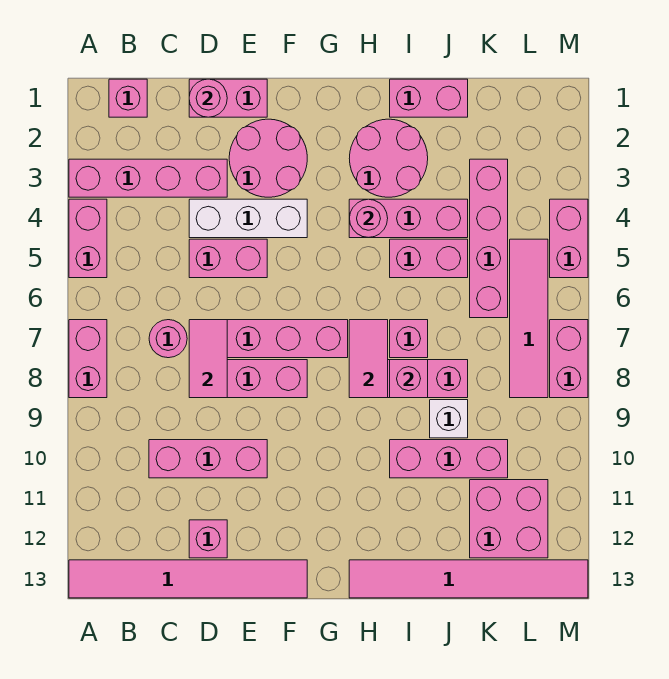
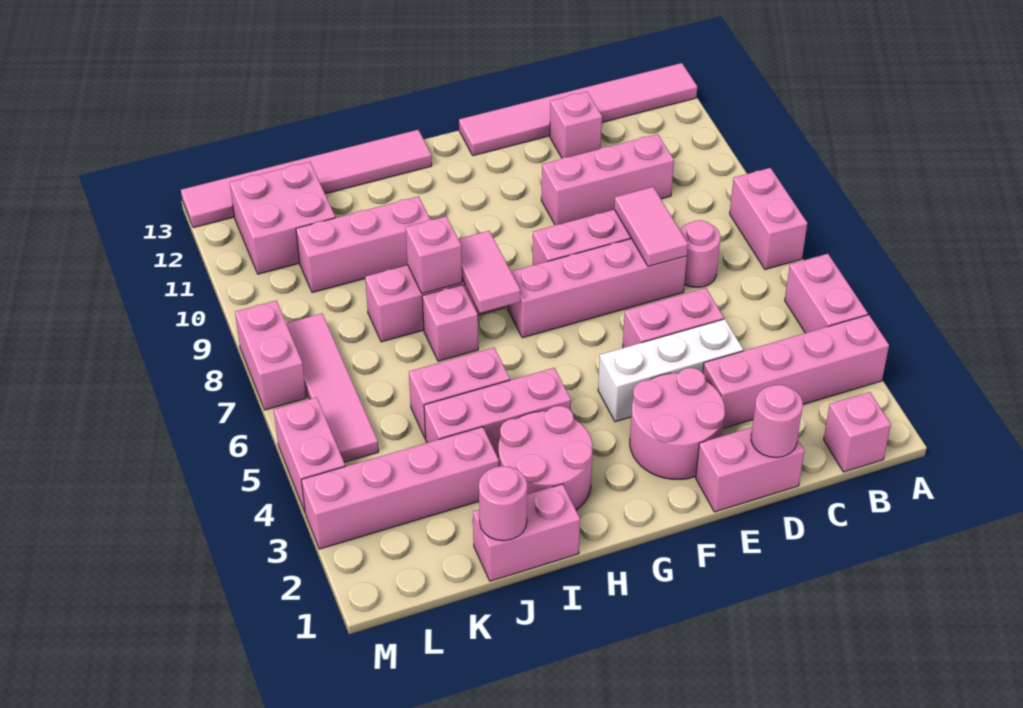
pink round brick H4 level 2 -> pink round brick J1 level 2
white brick J9 level 1 -> none
pink brick K3:K6 level 1 -> pink brick J3:M3 level 1

